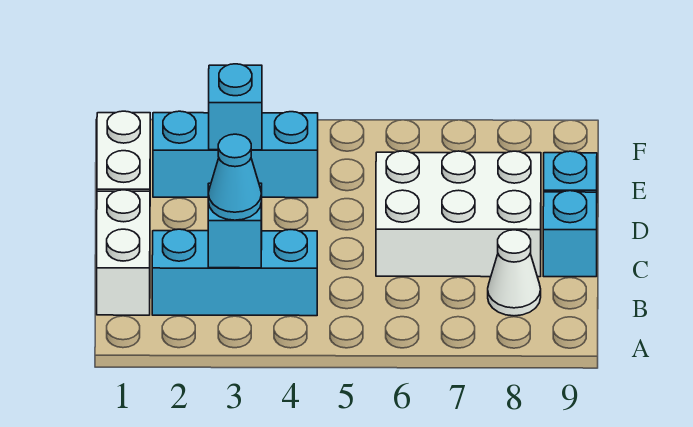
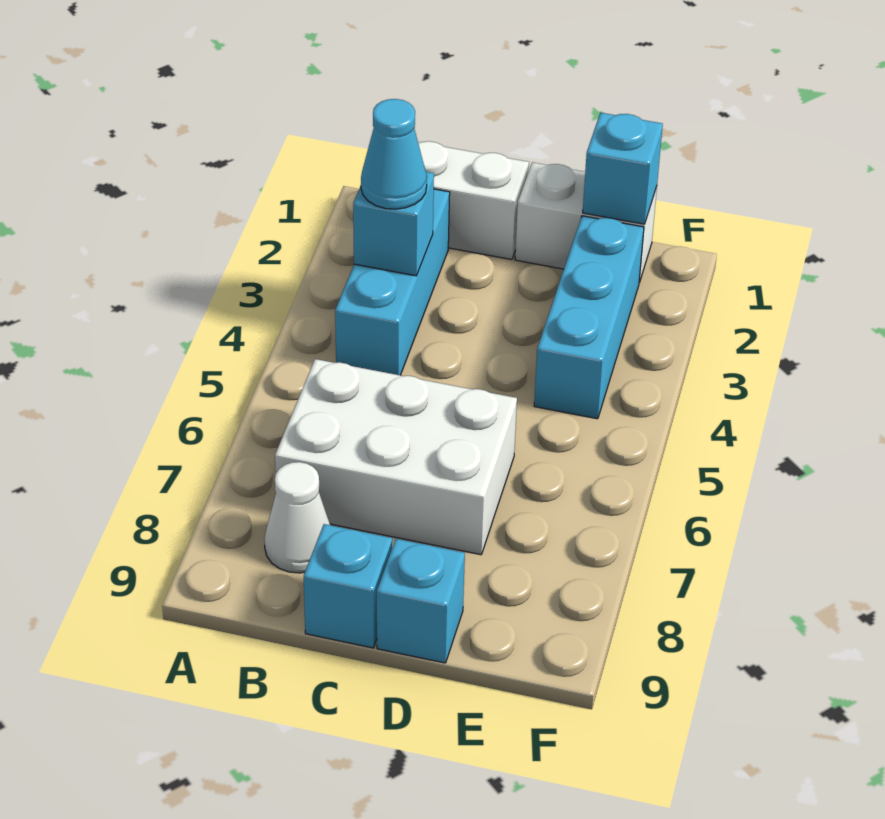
white brick C6:D8 level 1 -> white brick B6:D7 level 1
cyan brick E3 level 2 -> cyan brick E1 level 2

